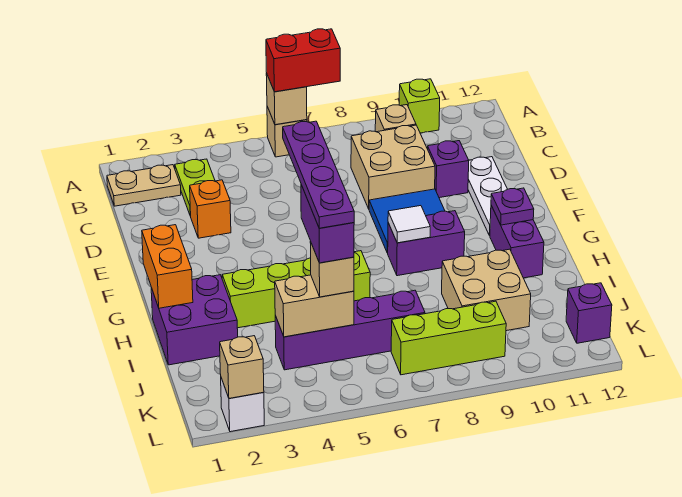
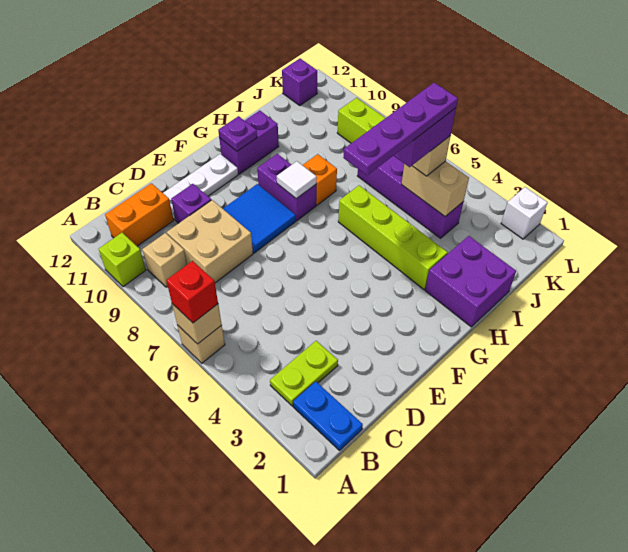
red brick A6:A7 level 3 -> red brick A6 level 3
tan plate B1:B2 level 1 -> blue plate B1:B2 level 1
orange brick D3 level 1 -> orange brick H8 level 1
orange brick G1:H1 level 2 -> orange brick B11:C11 level 1
tan brick I9:J10 level 1 -> none
tan brick L2 level 2 -> none

